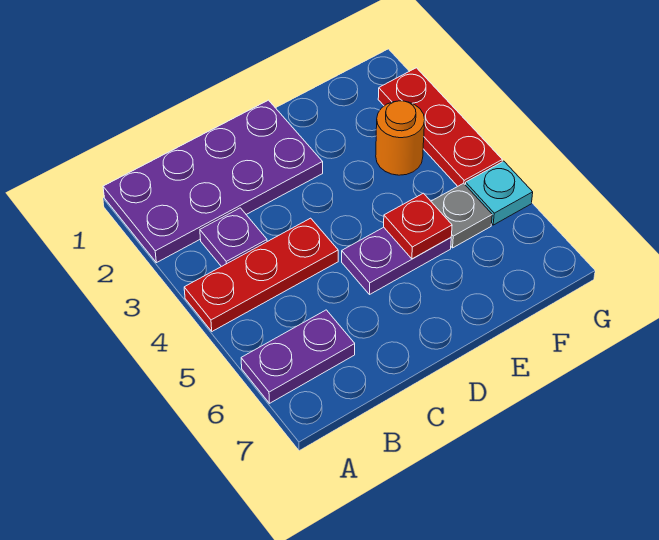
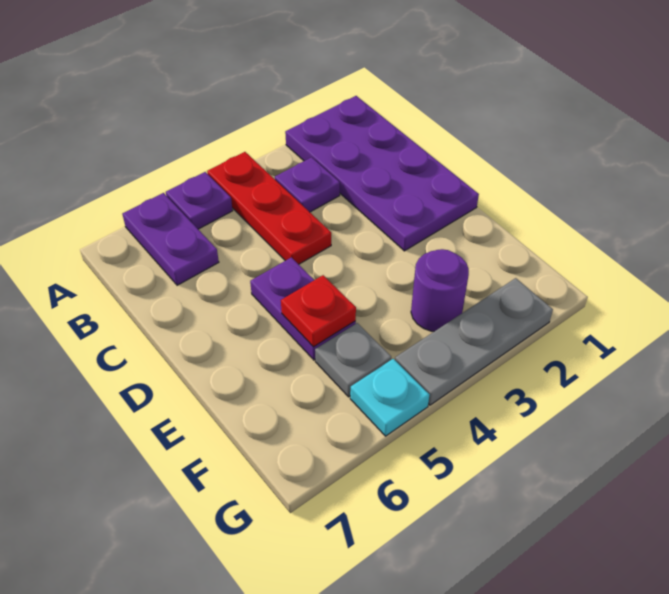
none -> purple plate A5 level 1
orange round brick F3 level 1 -> purple round brick F3 level 1
red plate G2:G4 level 1 -> grey plate G2:G4 level 1

